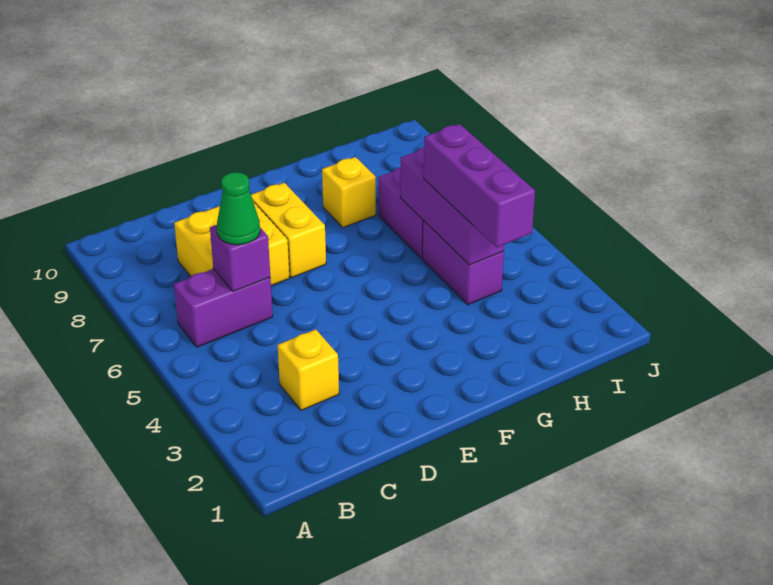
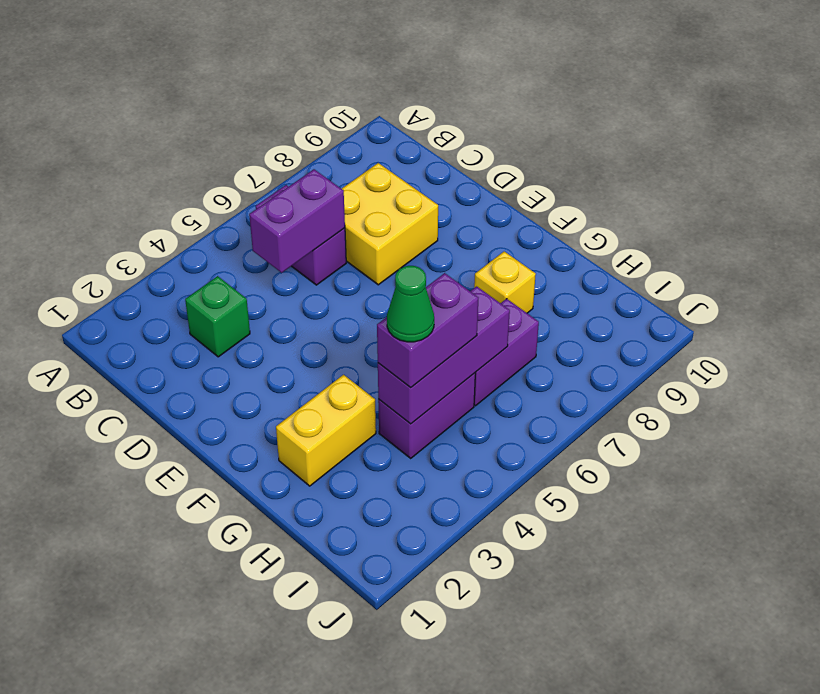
yellow brick C3 level 1 -> green brick C3 level 1
purple brick C6 level 2 -> purple brick C5:C6 level 2
green cone C6 level 3 -> green cone H4 level 4
yellow brick E7:E8 level 1 -> yellow brick G2:G3 level 1
purple brick H3:H5 level 3 -> purple brick H4:H5 level 3

